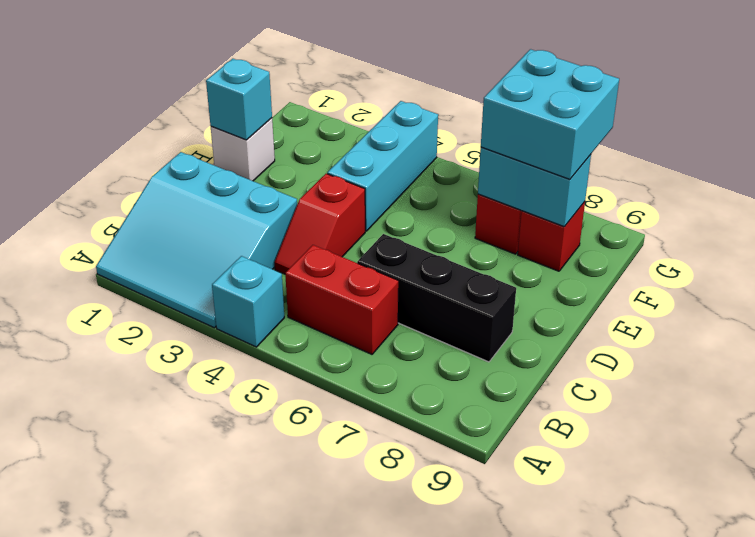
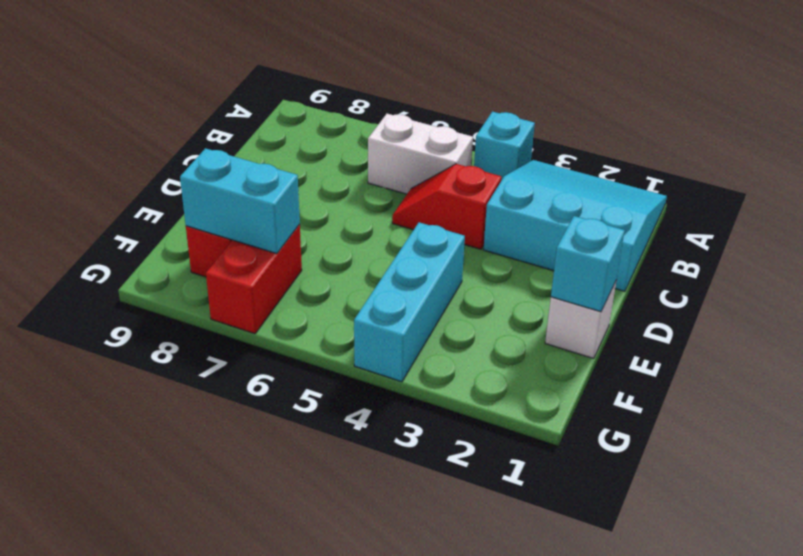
red brick B5:B6 level 1 -> white brick B5:B6 level 1
red slope C4:D4 level 1 top D -> red slope C4:C5 level 1 top 4
black brick C6:C8 level 1 -> none
cyan brick F7:G8 level 3 -> none

